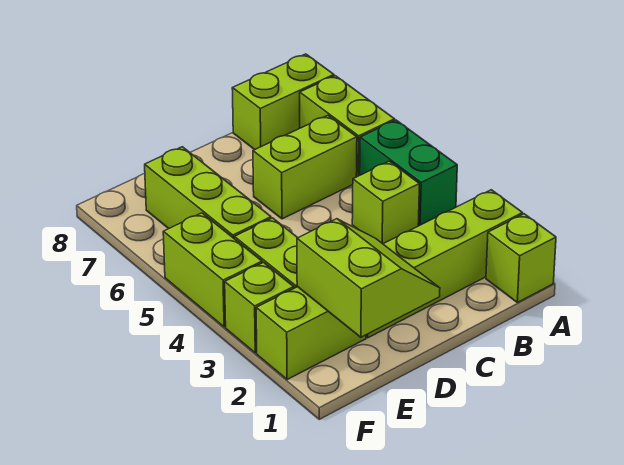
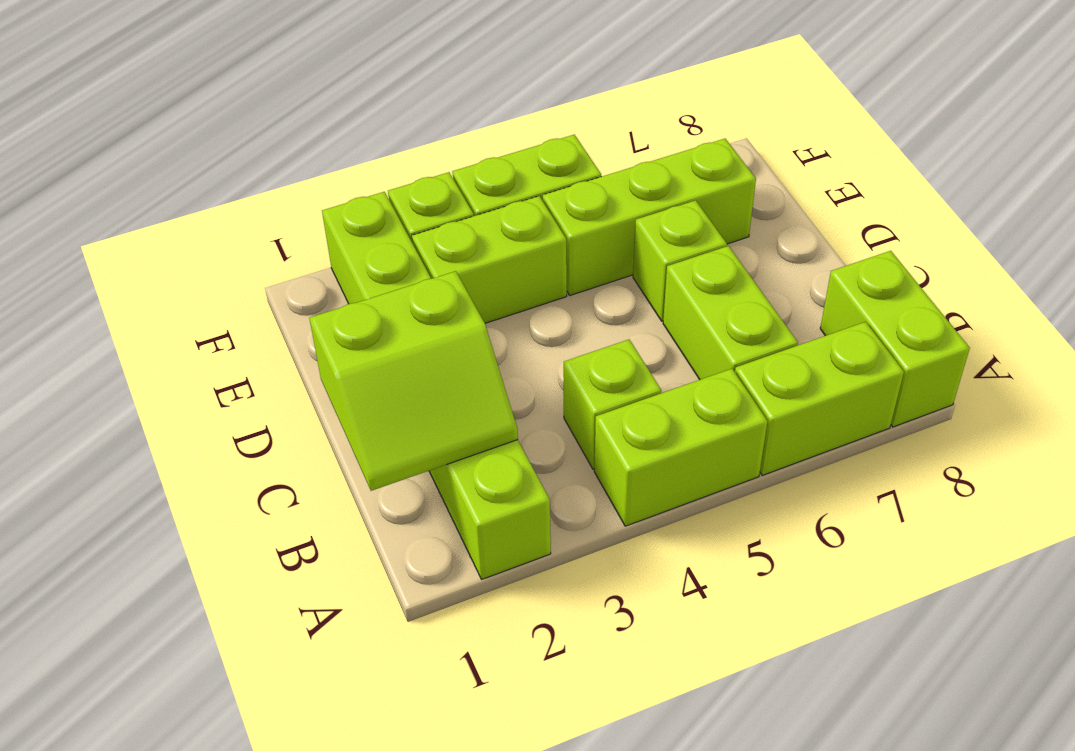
lime brick A1 level 1 -> lime brick D6 level 1
green brick A4:A5 level 1 -> lime brick A4:A5 level 1
lime slope D1:E2 level 2 top E -> lime slope B1:C2 level 2 top C

